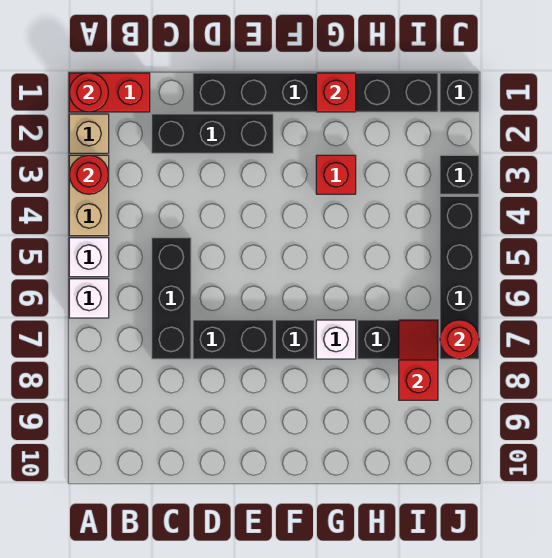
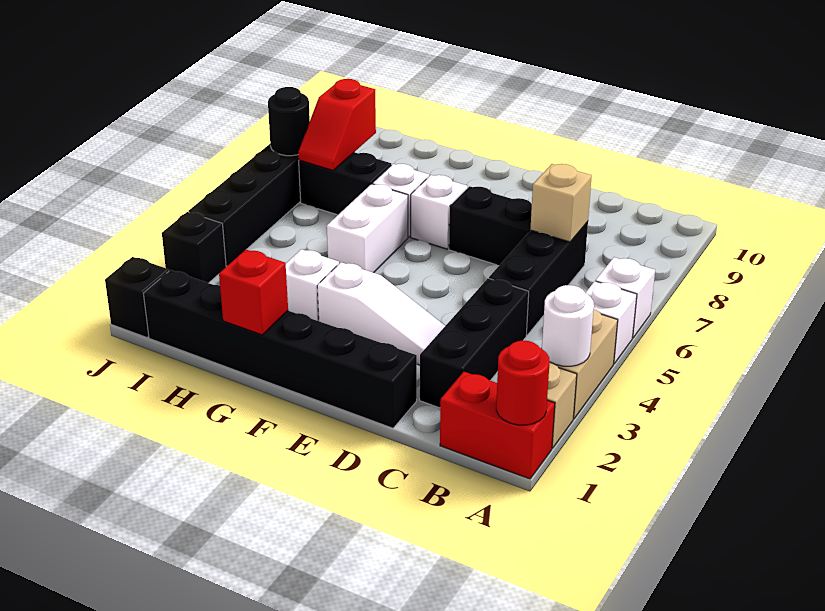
red round brick A3 level 2 -> white round brick A3 level 2
black brick C2:E2 level 1 -> black brick C2:C4 level 1
none -> tan brick C7 level 2
none -> white slope D3:F3 level 1 top F
black brick F7 level 1 -> white brick F7 level 1
red brick G3 level 1 -> white brick G3 level 1
none -> white brick G5:G6 level 1
red round brick J7 level 2 -> black round brick J7 level 2

